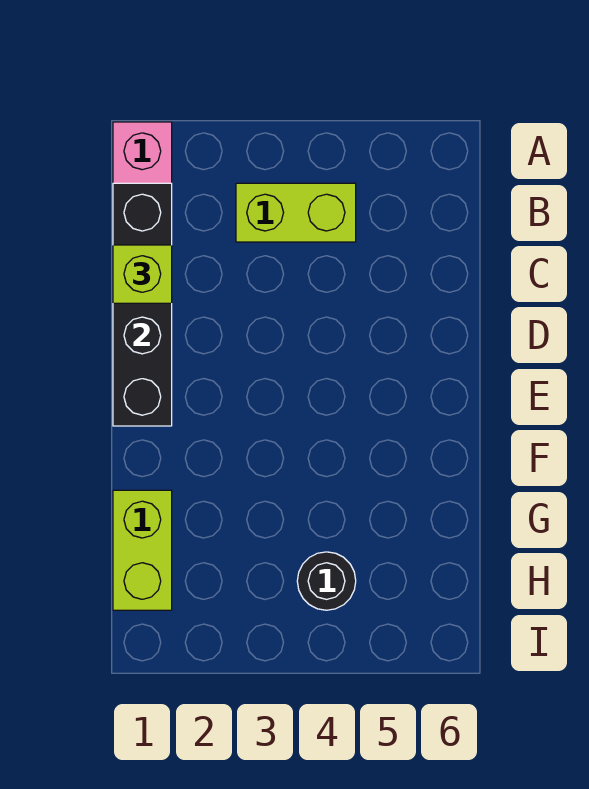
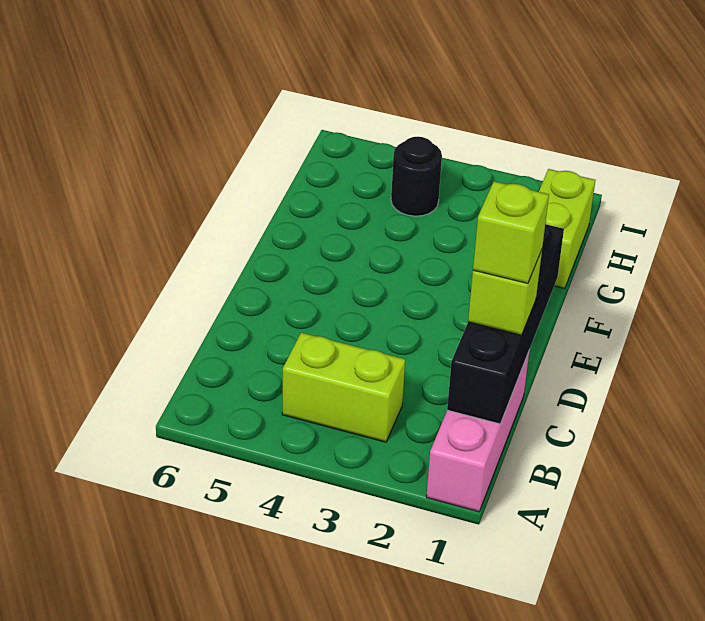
none -> lime brick C1 level 4

